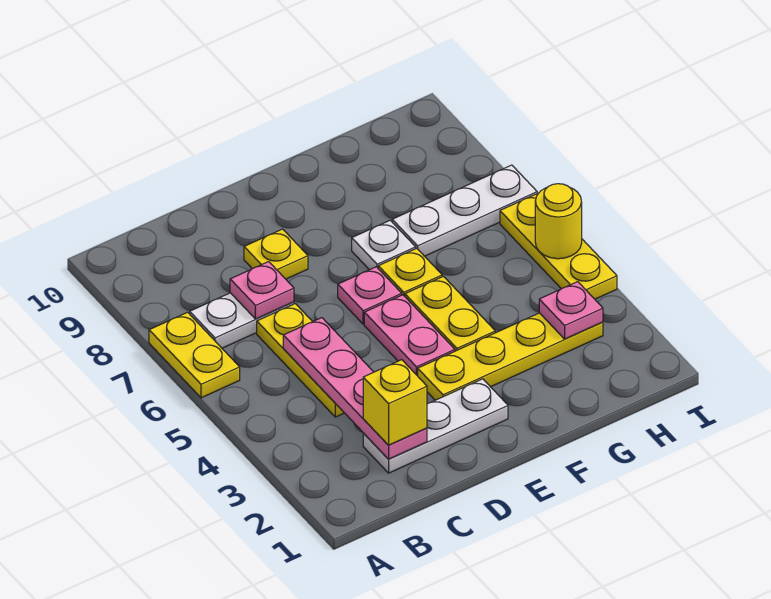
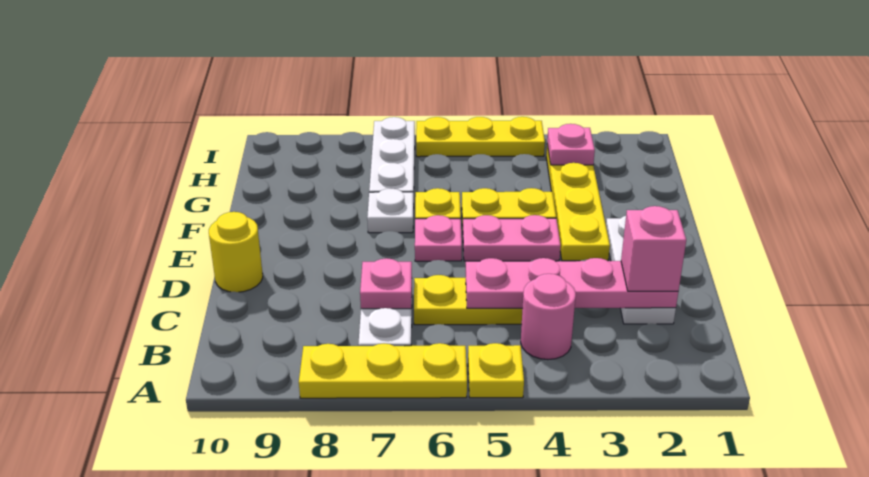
yellow plate A6:A7 level 1 -> yellow plate A6:A8 level 1
none -> pink round brick B4 level 1
yellow brick C2 level 3 -> pink brick C2 level 3
yellow plate D8 level 1 -> yellow plate A5 level 1
yellow round brick I5 level 2 -> yellow round brick D10 level 1

